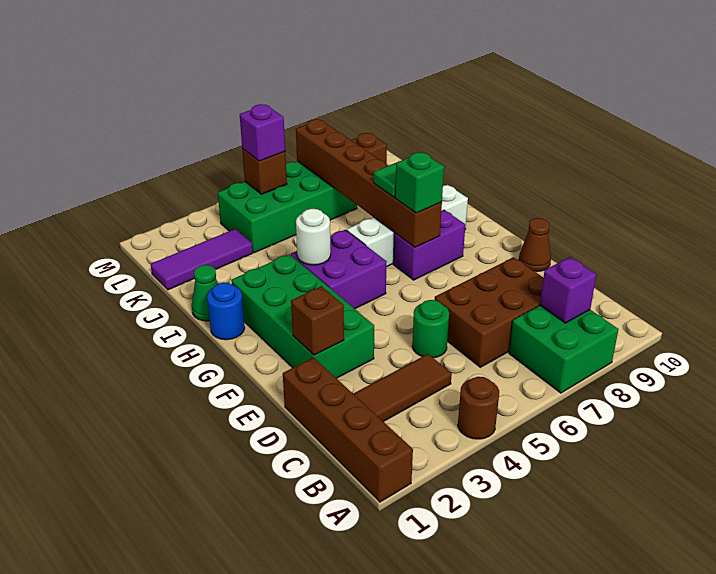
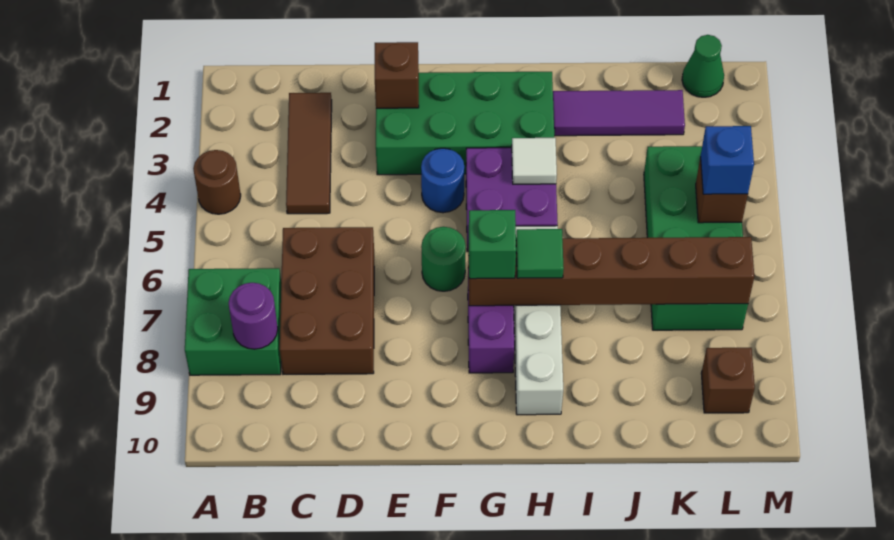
brown brick A1:D1 level 1 -> none
purple brick B8 level 2 -> purple round brick B8 level 2
green round brick D5 level 1 -> green round brick F6 level 1
brown cone E10 level 1 -> none
blue round brick H1 level 1 -> blue round brick F4 level 1
white round brick H4 level 2 -> white tile H4 level 2
green cone I1 level 1 -> green cone L1 level 1
purple tile K1:K3 level 1 -> purple tile I2:K2 level 1
purple brick L5 level 3 -> blue brick L5 level 3

